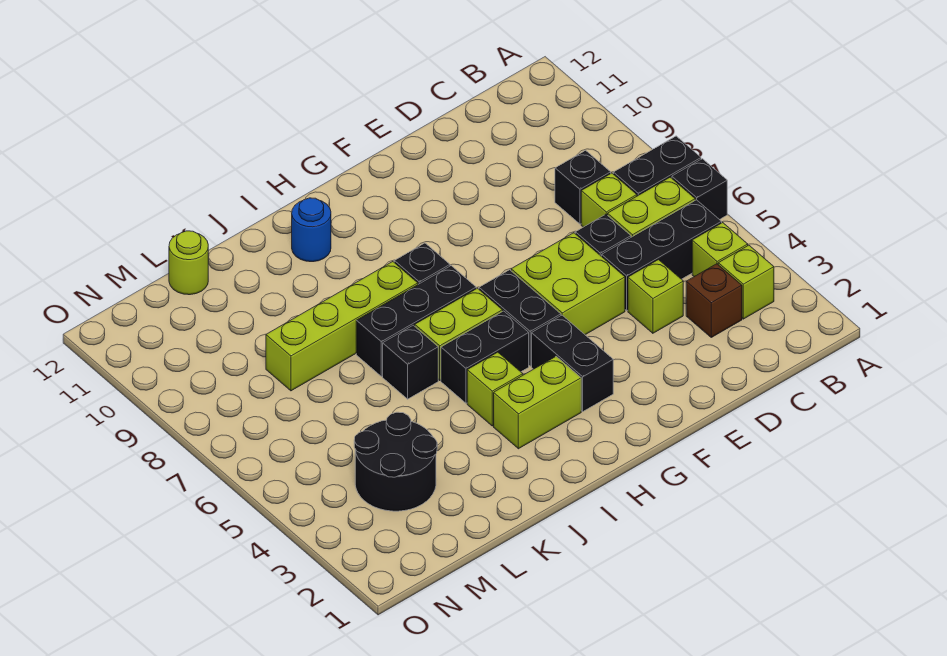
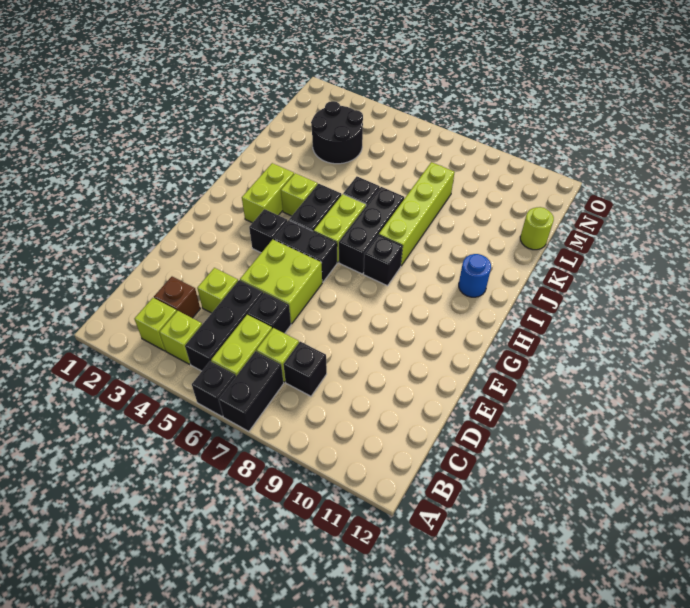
black brick G3:G4 level 1 -> black brick G4 level 1

